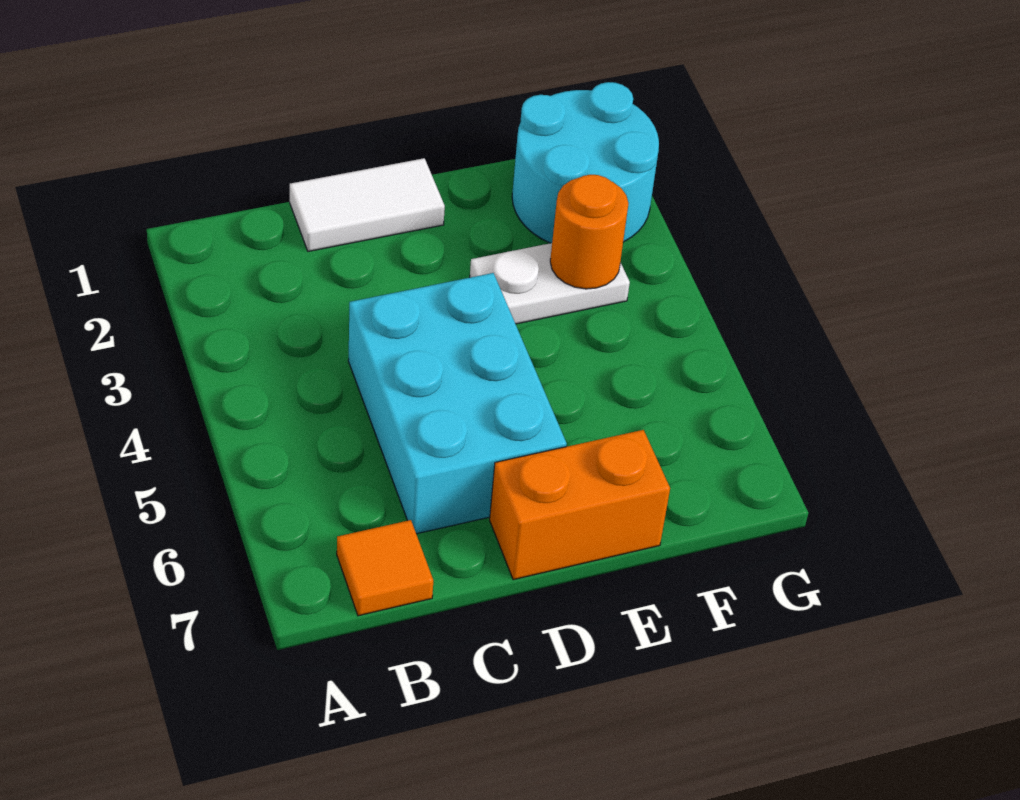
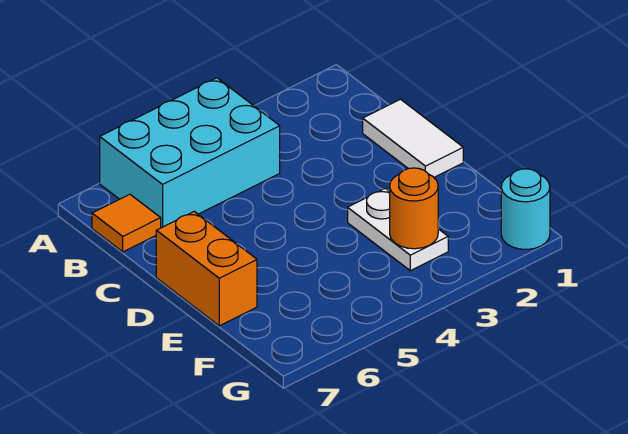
cyan brick C4:D6 level 1 -> cyan brick A4:B6 level 1
cyan round brick F1:G2 level 1 -> cyan round brick G1 level 1

